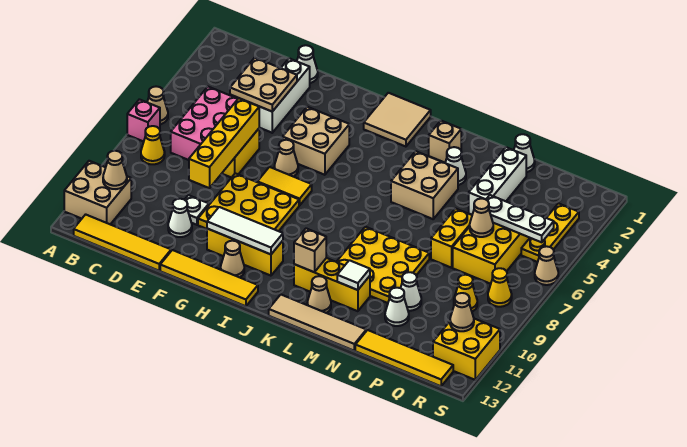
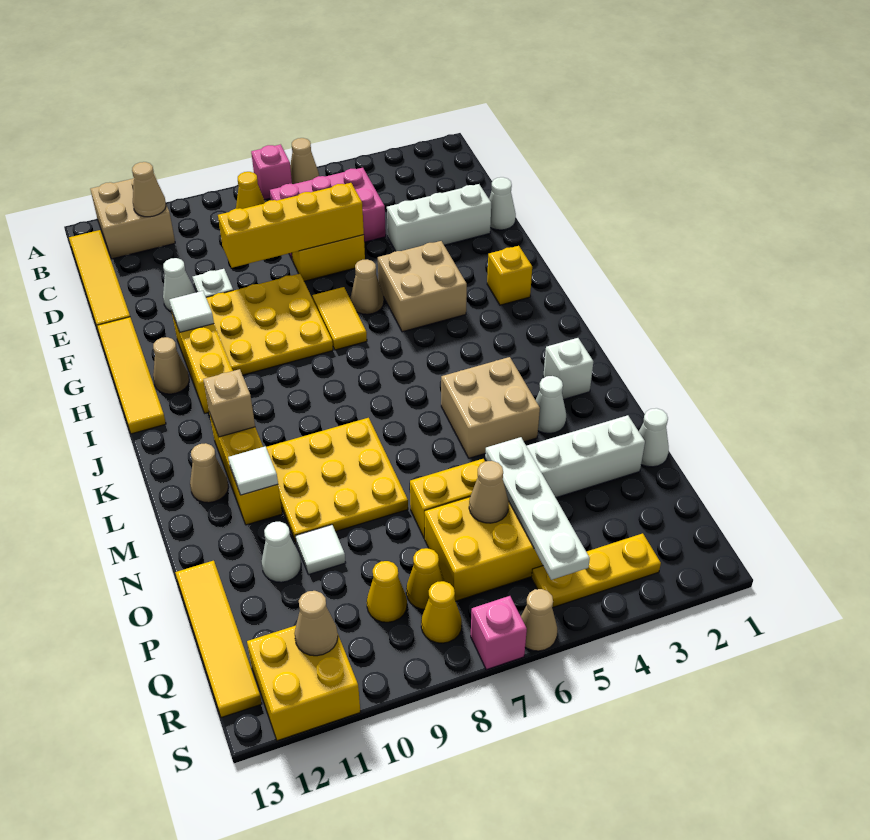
tan plate D3:E4 level 2 -> none
white tile G11:I11 level 2 -> white tile G11 level 2
none -> yellow brick H2 level 1
tan tile I1:J2 level 1 -> none
tan tile K13:N13 level 1 -> none
tan brick L2 level 1 -> white brick L2 level 1
white cone O10 level 1 -> white tile O10 level 1
white plate P5:R5 level 2 -> white plate O5:R5 level 2
none -> yellow cone Q8 level 1
none -> pink brick S7 level 1

